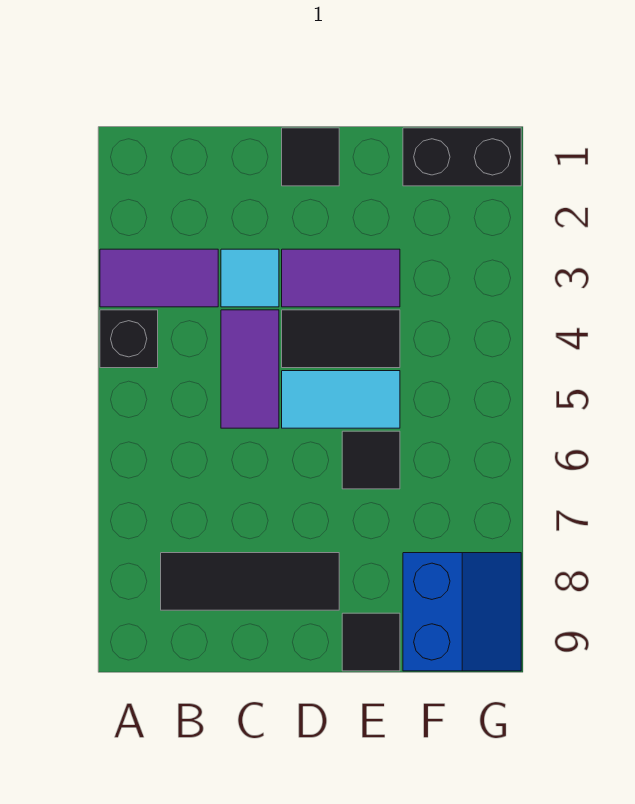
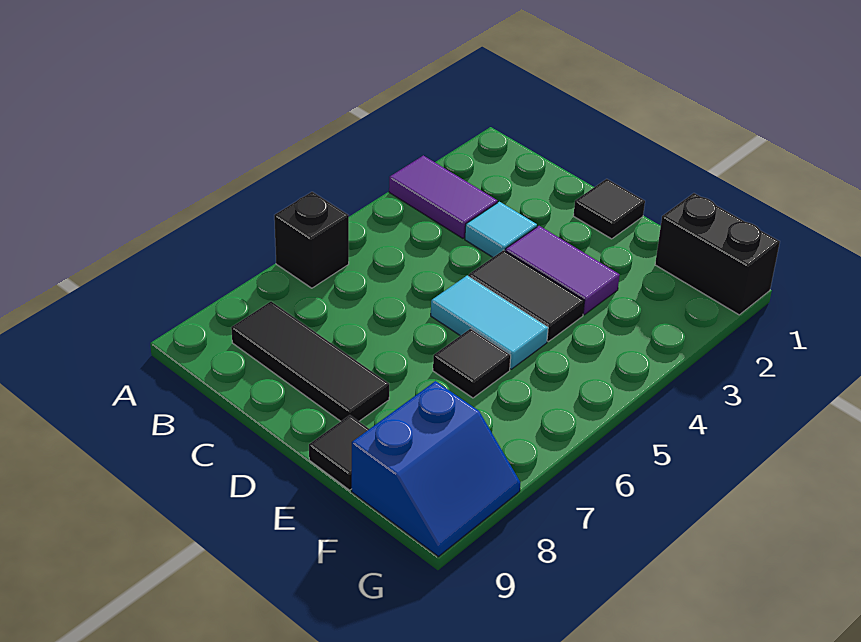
black brick A4 level 1 -> black brick A6 level 1
purple tile C4:C5 level 1 -> none

